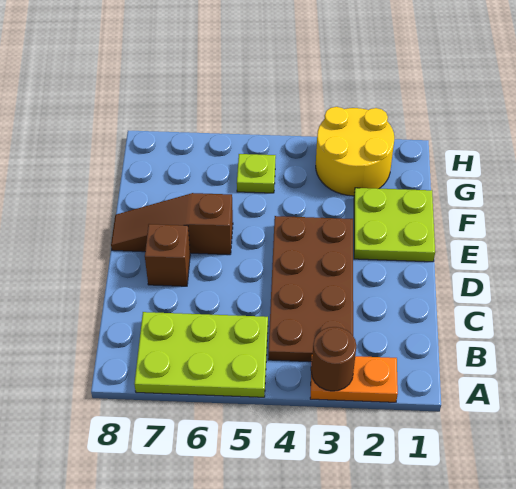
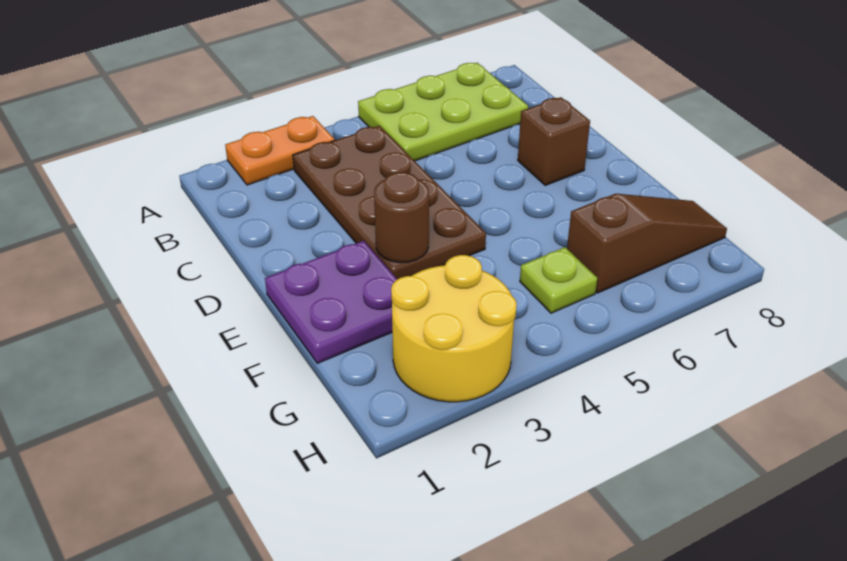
brown round brick A3 level 2 -> brown round brick E3 level 2
lime plate E1:F2 level 1 -> purple plate E1:F2 level 1
brown slope E6:E8 level 1 top 6 -> brown slope G6:G8 level 1 top 6

